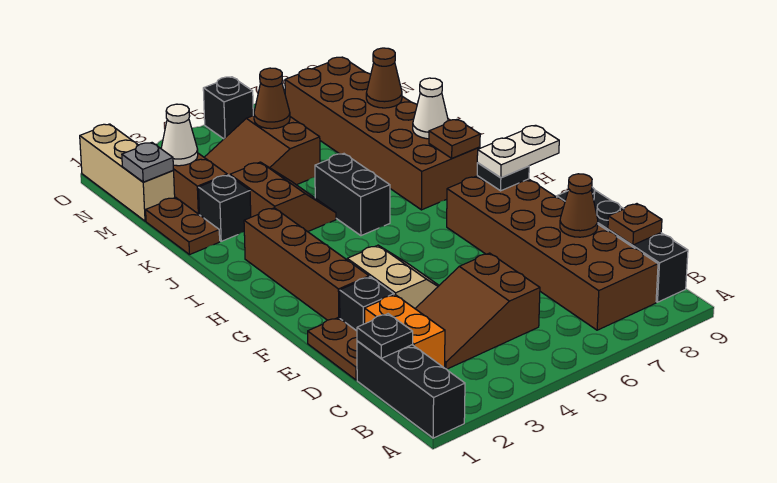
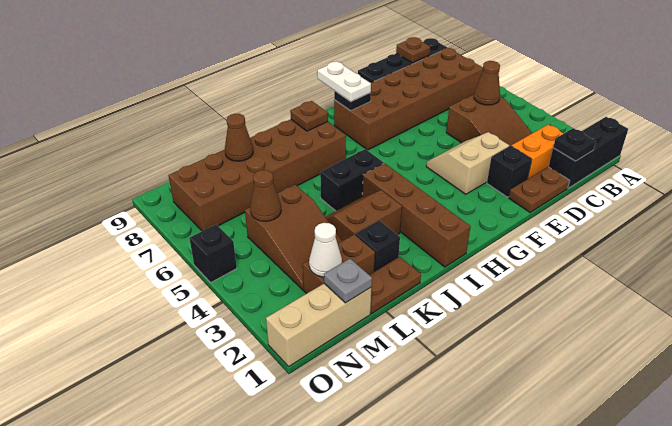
brown cone D8 level 2 -> brown cone C5 level 2
brown brick F2:I2 level 1 -> brown brick I1:I4 level 1
white cone J8 level 2 -> none

